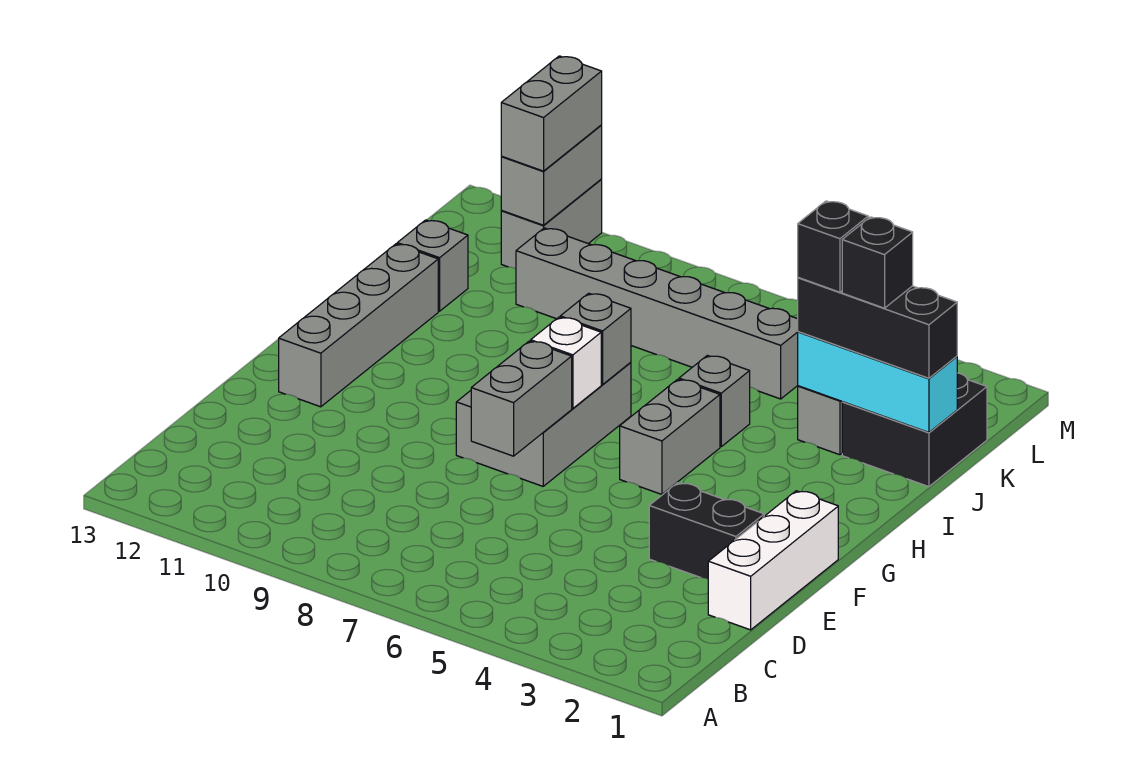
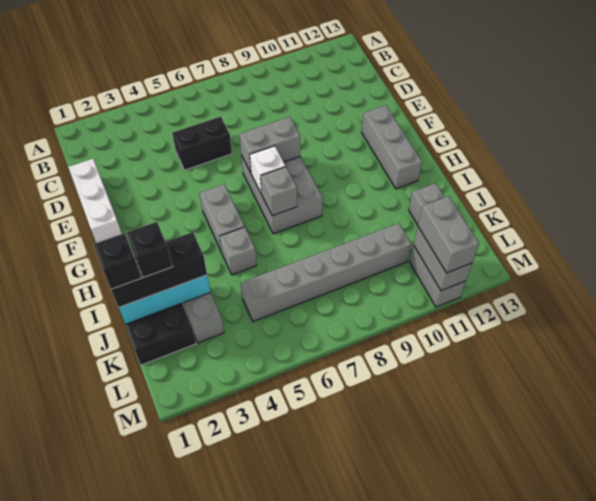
black brick E2:E3 level 1 -> black brick D5:D6 level 1
grey brick E7:F7 level 2 -> grey brick F7:F8 level 2
grey brick F12:I12 level 1 -> grey brick F12:H12 level 1
black brick J3 level 4 -> black brick J1 level 4

